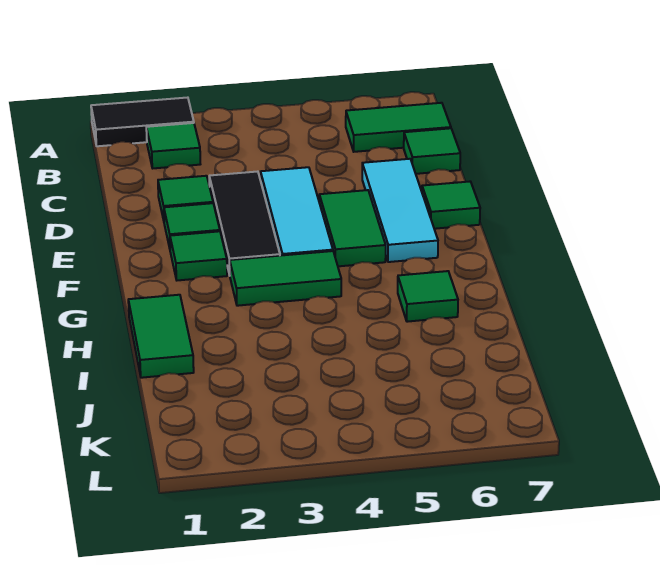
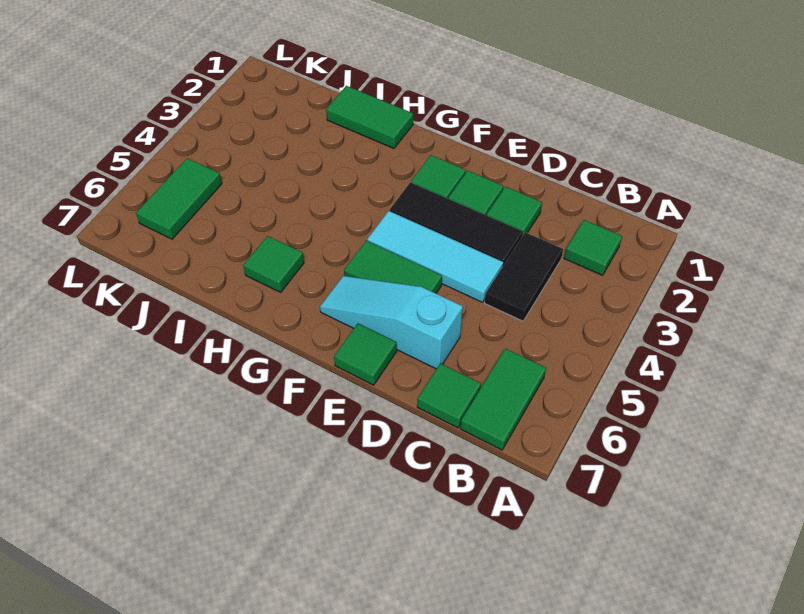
black tile A1:A2 level 1 -> black tile C3:C4 level 1
cyan tile D6:F6 level 1 -> cyan slope D6:F6 level 1 top D
green tile G3:G4 level 1 -> green tile K5:K6 level 1

